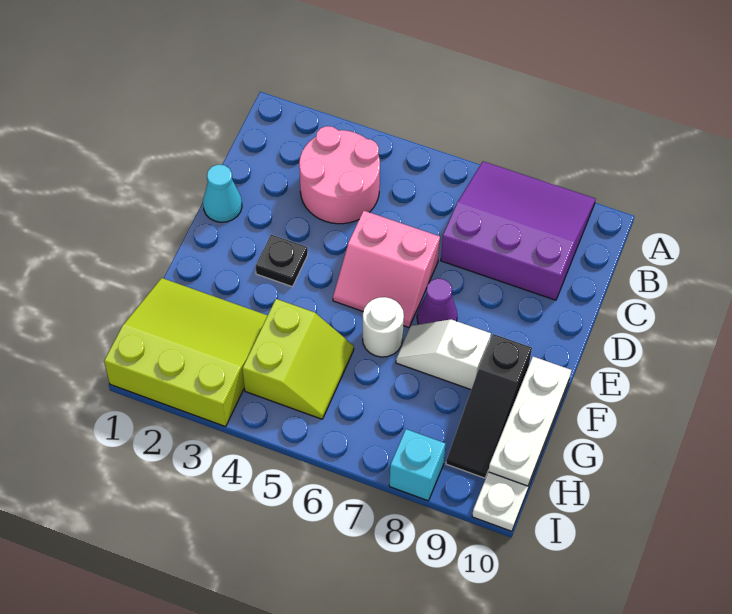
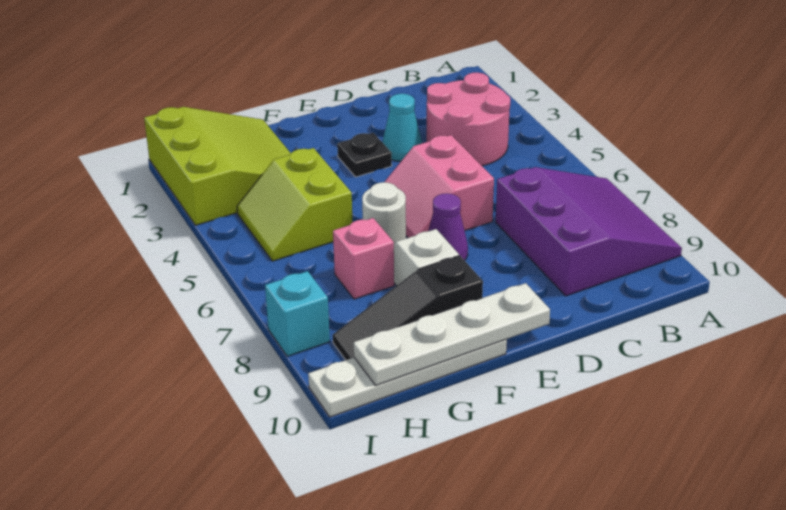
cyan cone D1 level 1 -> cyan cone D3 level 1
white plate F10:H10 level 2 -> white plate E10:H10 level 2
lime slope G4:H5 level 1 top 4 -> lime slope G4:H5 level 1 top G
none -> pink brick G7 level 1

